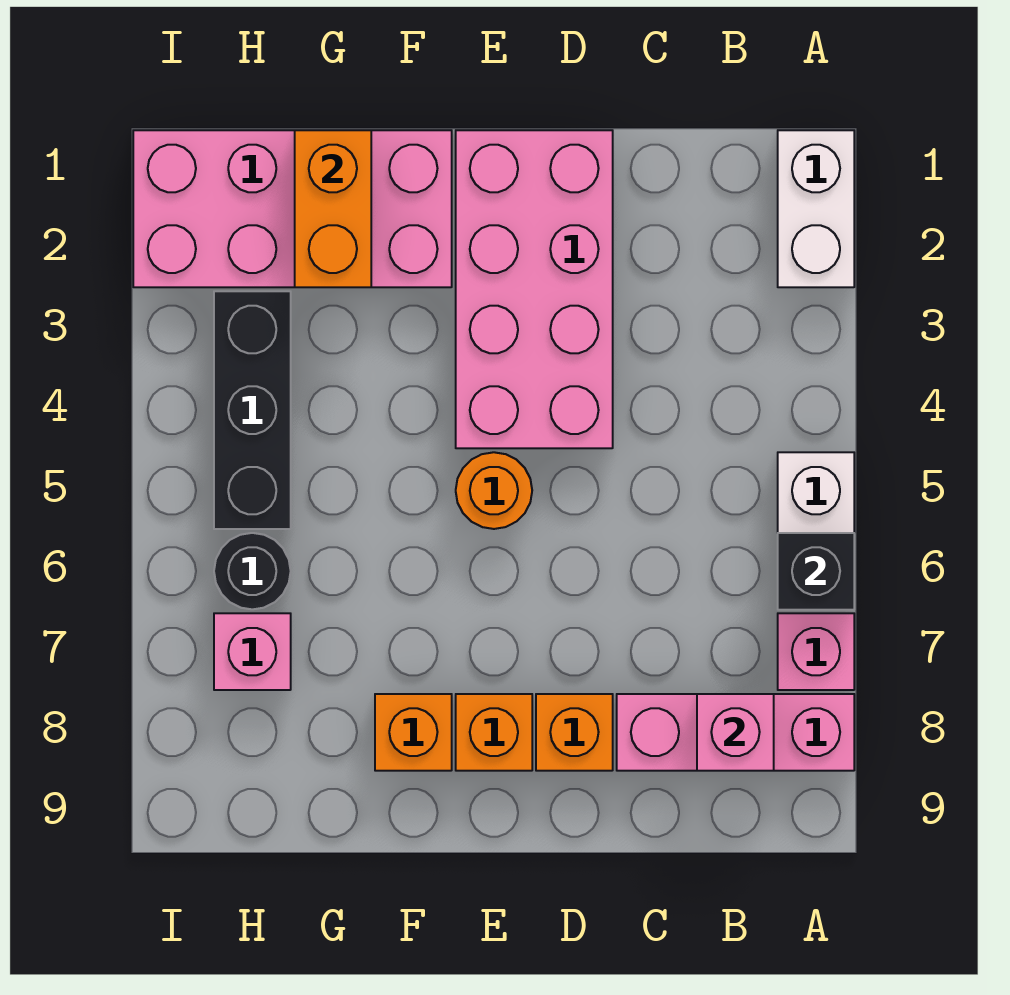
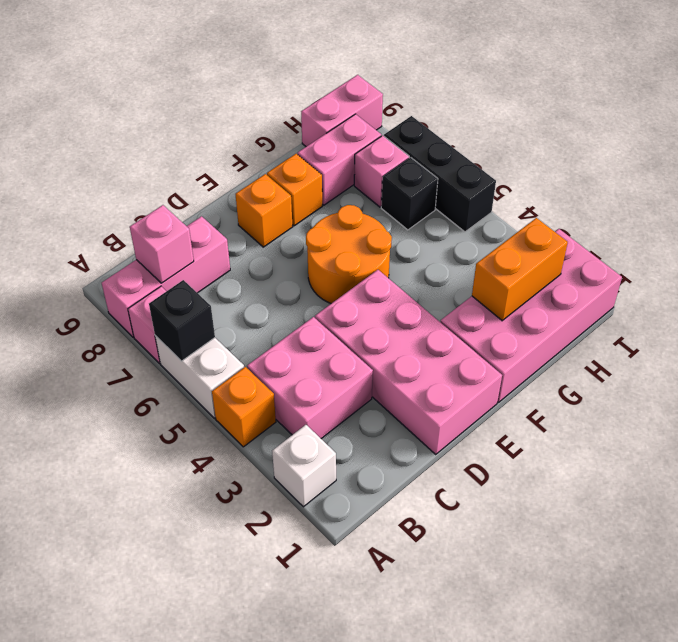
white brick A1:A2 level 1 -> white brick A2 level 1
none -> pink brick B3:C4 level 1
orange brick D8 level 1 -> orange brick A4 level 1
orange round brick E5 level 1 -> orange round brick E5:F6 level 1
orange brick G1:G2 level 2 -> orange brick G2:H2 level 2
none -> pink brick G8:H8 level 1
black brick H3:H5 level 1 -> black brick I5:I7 level 1
black round brick H6 level 1 -> black brick H6 level 1
none -> pink brick H9:I9 level 1

